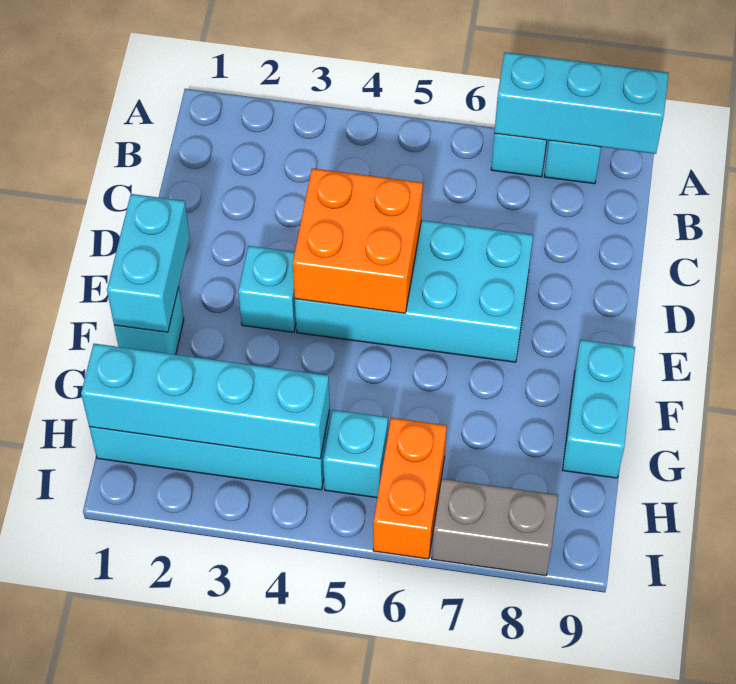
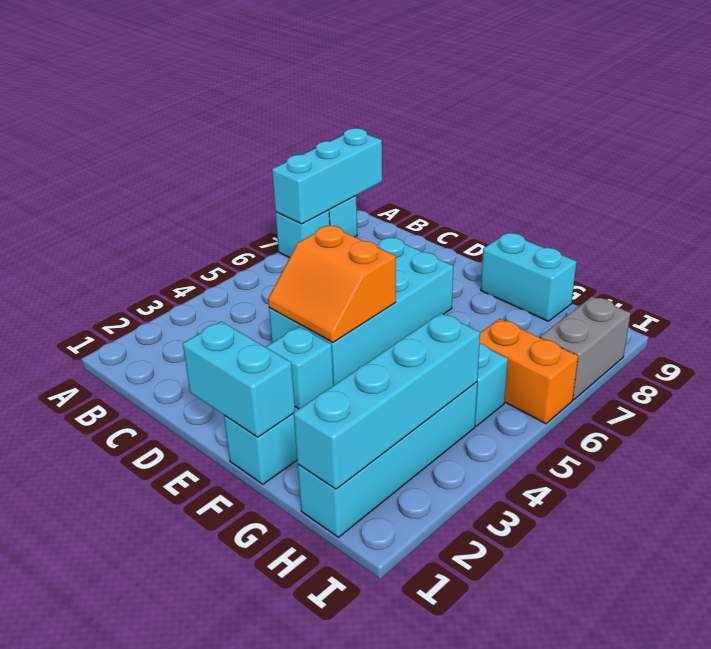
orange brick D4:E5 level 2 -> orange slope D4:E5 level 2 top 5

